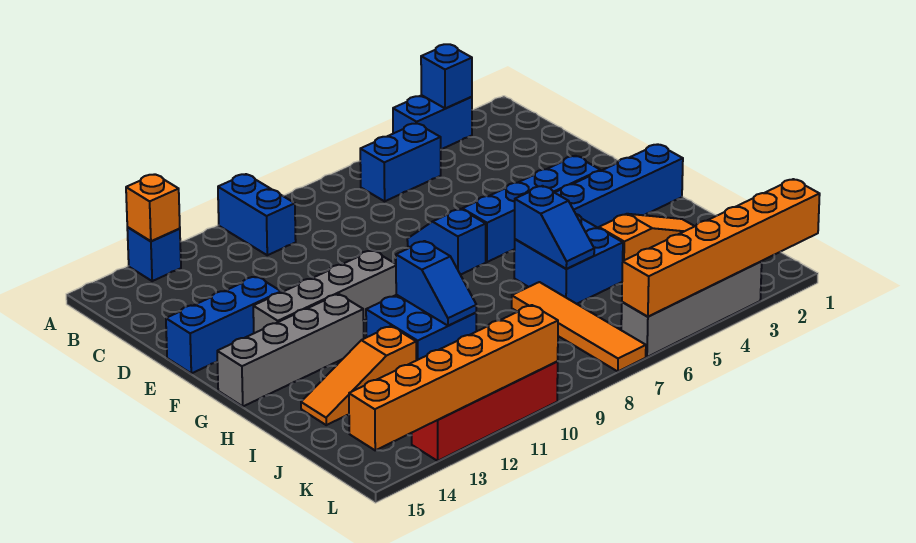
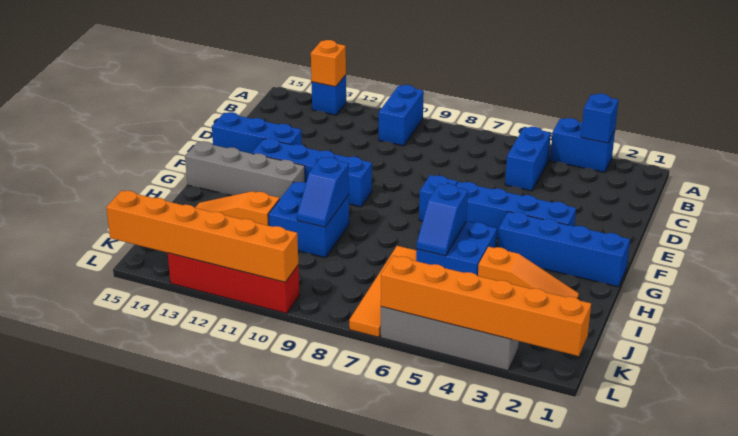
blue brick B5:B6 level 1 -> blue brick B5:C5 level 1
grey brick F10:F13 level 1 -> blue brick F10:F13 level 1

